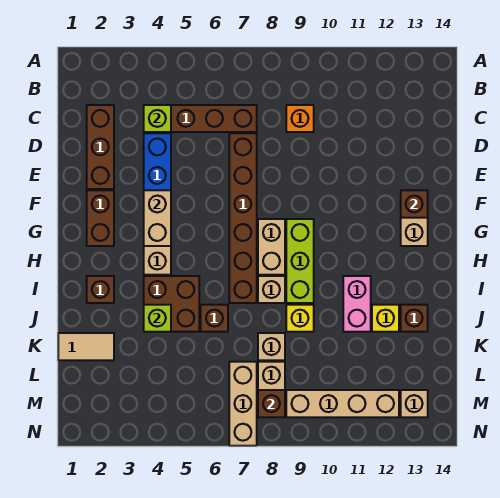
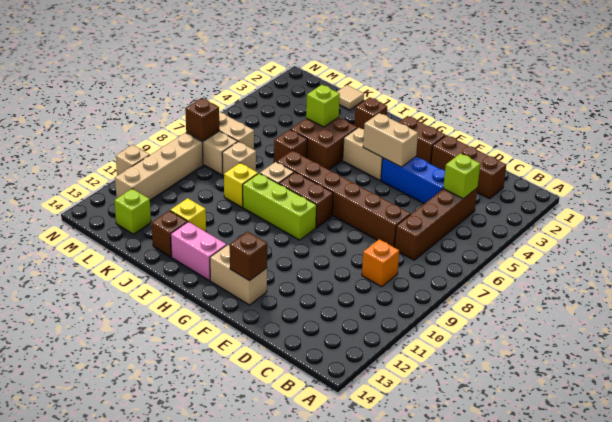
tan brick G8:H8 level 1 -> brown brick G8:H8 level 1
pink brick I11:J11 level 1 -> pink brick H13:I13 level 1
tan tile K1:K2 level 1 -> tan tile K1 level 1
none -> lime brick L13 level 1
tan brick M13 level 1 -> tan brick N11 level 1

